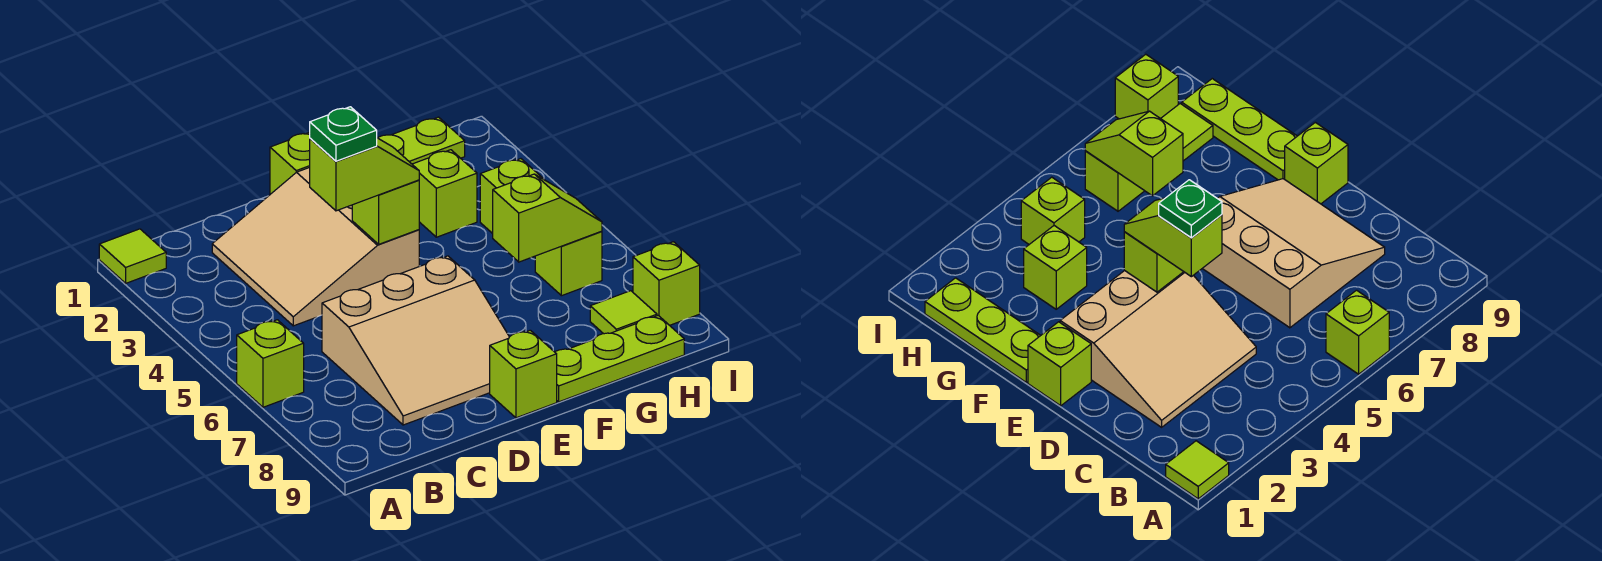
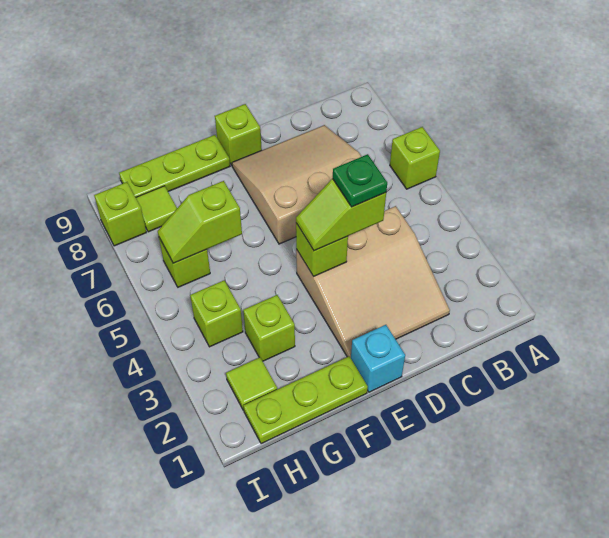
lime tile A1 level 1 -> lime tile H2 level 1
tan slope C2:E4 level 1 top E -> tan slope C2:E4 level 1 top 4
lime brick E1 level 1 -> cyan brick E1 level 1

